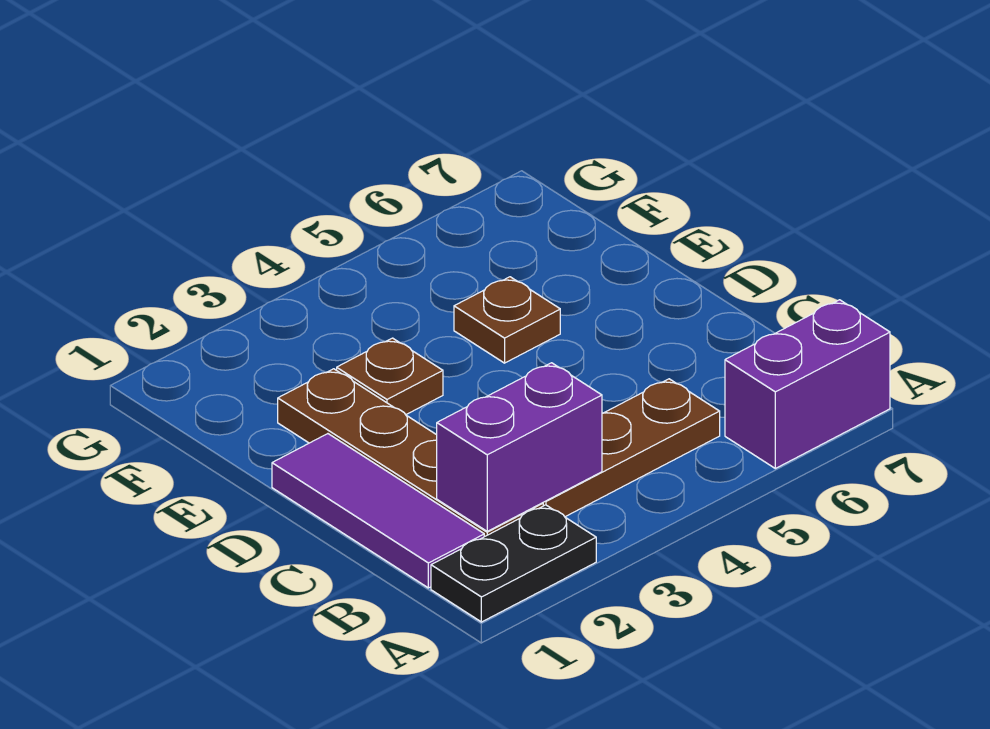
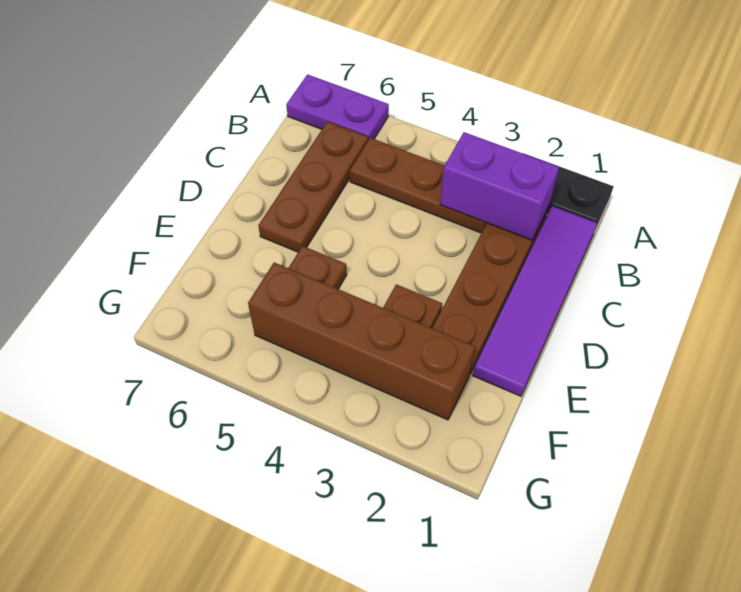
purple brick A6:A7 level 1 -> purple plate A6:A7 level 1
purple tile B1:D1 level 1 -> purple tile B1:E1 level 1
none -> brown plate B6:D6 level 1
none -> brown brick F2:F5 level 1

